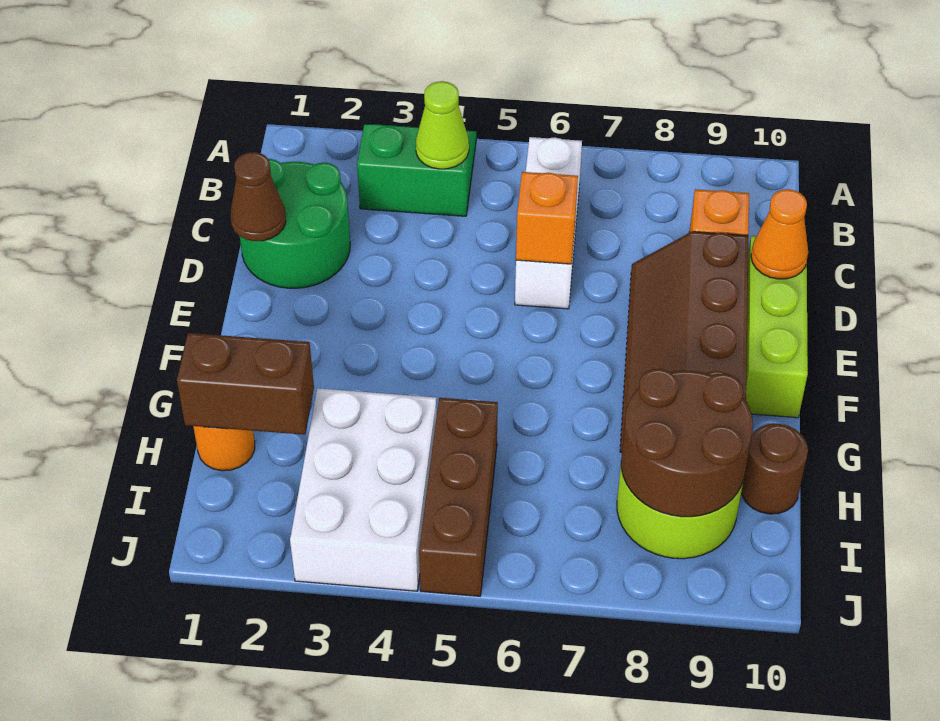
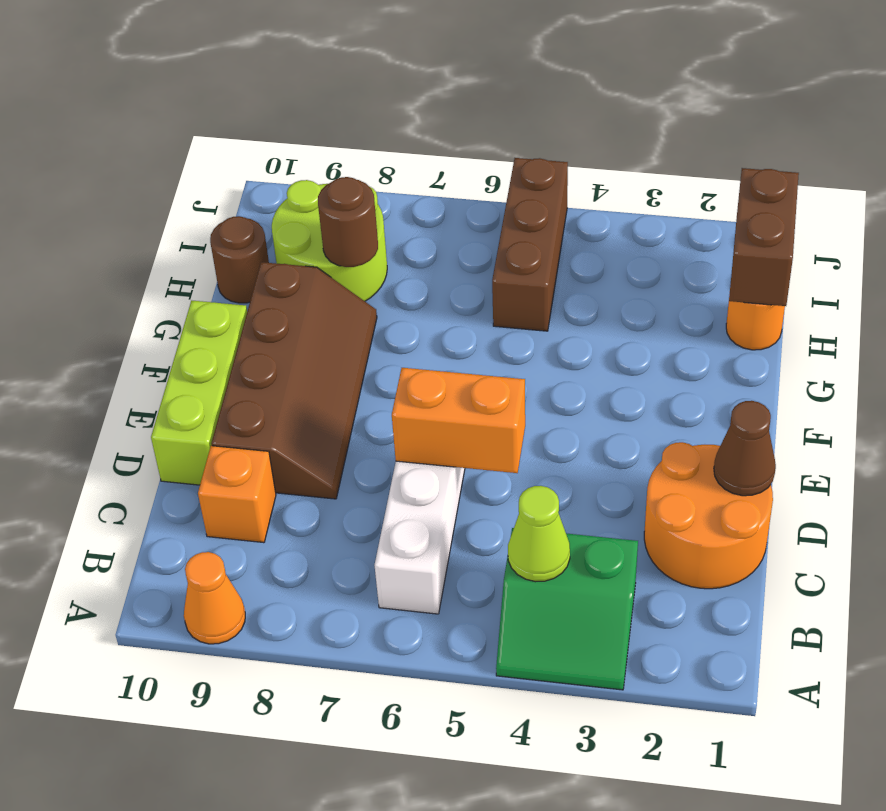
green round brick C1:D2 level 1 -> orange round brick C1:D2 level 1
orange brick D6 level 2 -> orange brick D5:D6 level 2
orange cone D10 level 2 -> orange cone A9 level 1
brown brick H1:H2 level 2 -> brown brick H1:I1 level 2
white brick H3:J4 level 1 -> none
brown round brick H8:I9 level 2 -> brown round brick H8 level 2

